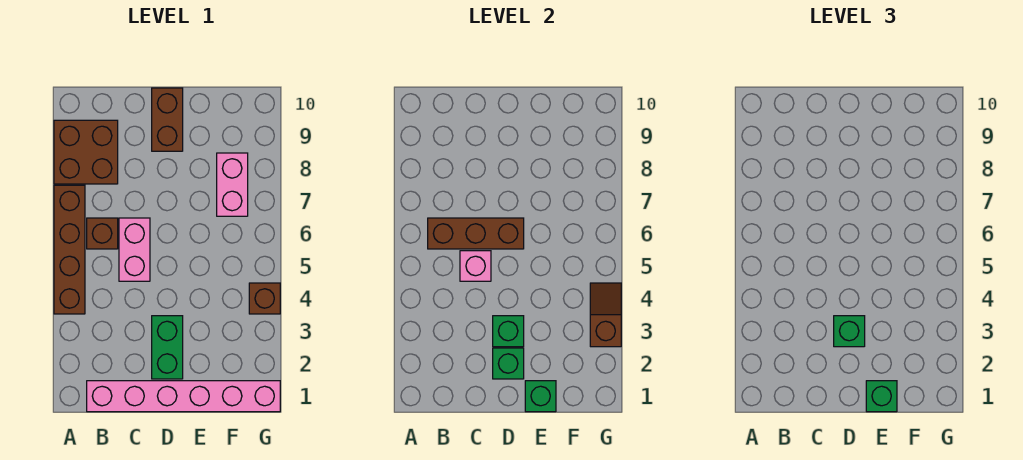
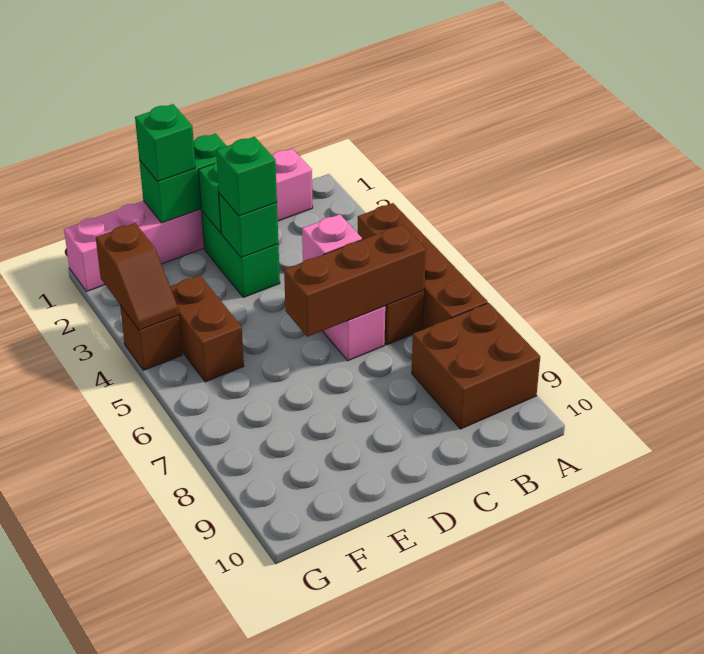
brown brick D9:D10 level 1 -> brown brick F4:F5 level 1
green brick E1 level 2 -> green brick D1:E1 level 2
pink brick F7:F8 level 1 -> none

